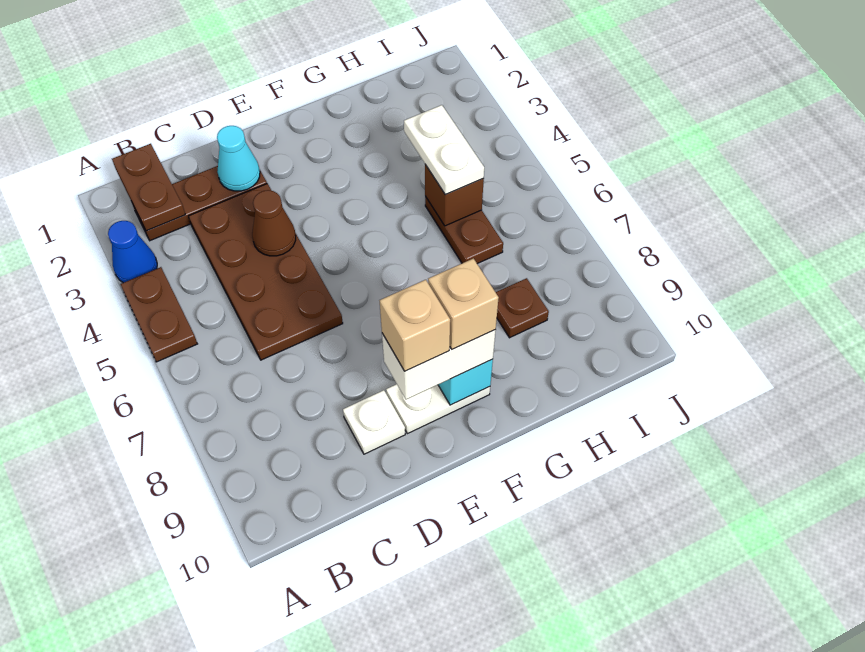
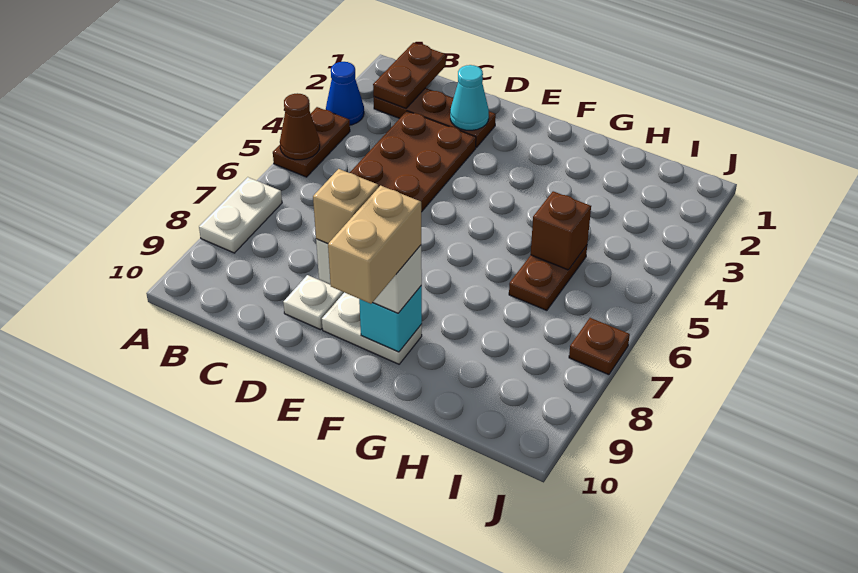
brown cone D4 level 2 -> brown cone A5 level 2
tan brick F9 level 4 -> tan brick F9:F10 level 4
white plate H4:H5 level 3 -> white plate A7:A8 level 1
brown plate H8 level 1 -> brown plate J7 level 1

